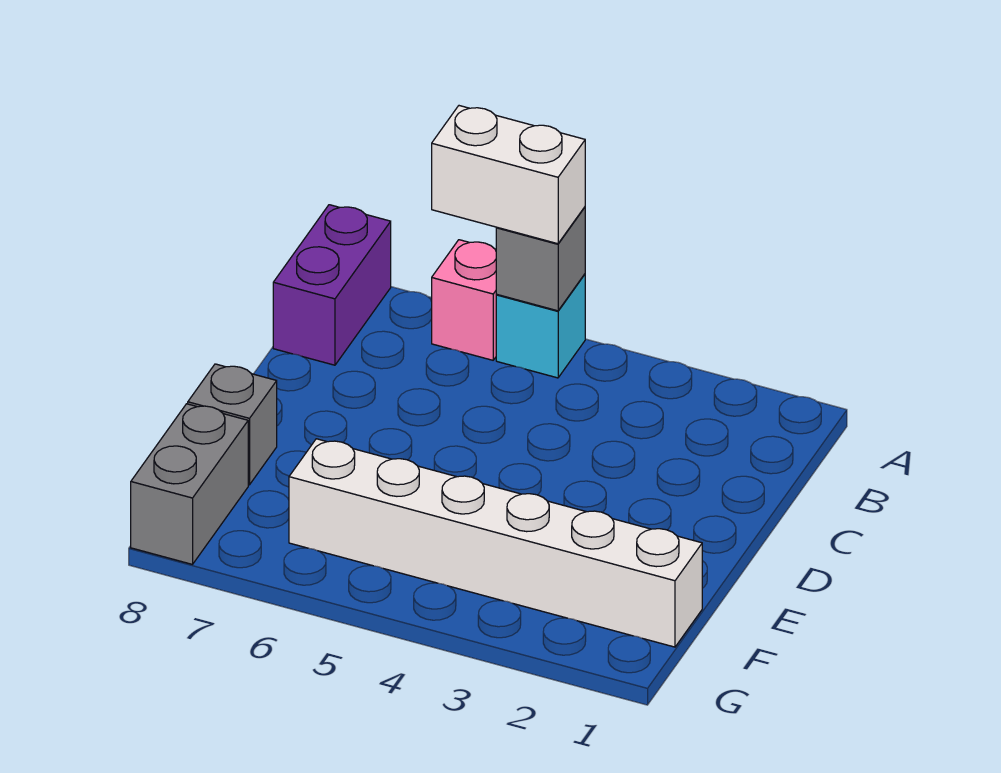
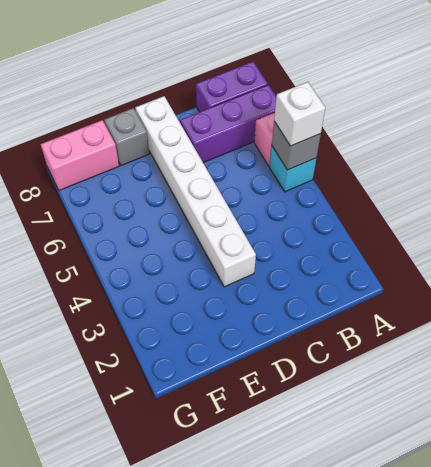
white brick A5:A6 level 3 -> white brick A5 level 3
none -> purple brick A7:C7 level 1
white brick F1:F6 level 1 -> white brick D3:D8 level 1
grey brick F8:G8 level 1 -> pink brick F8:G8 level 1

